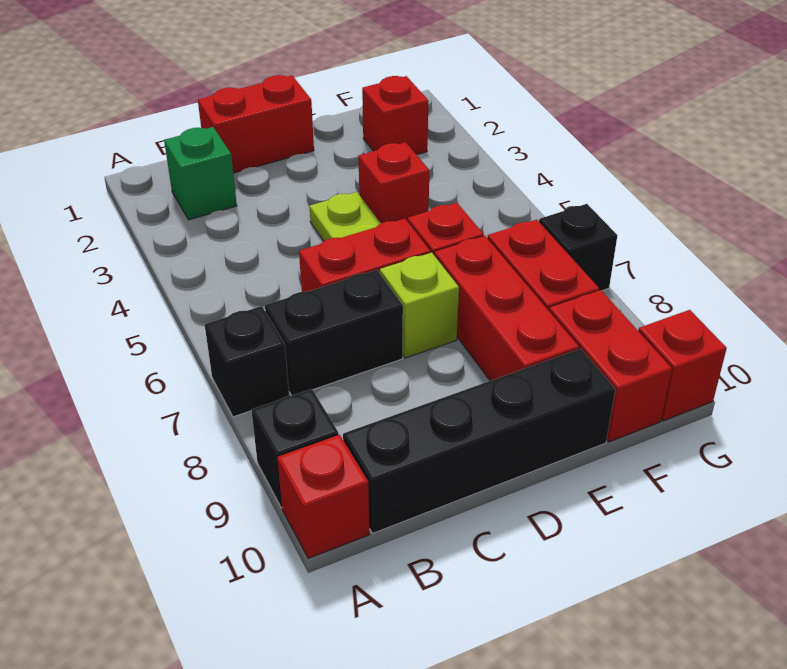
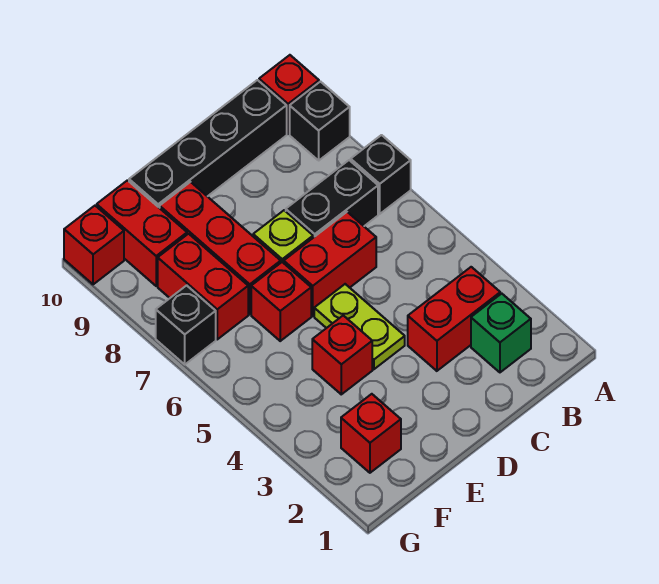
red brick C1:D1 level 1 -> red brick B3:C3 level 1

